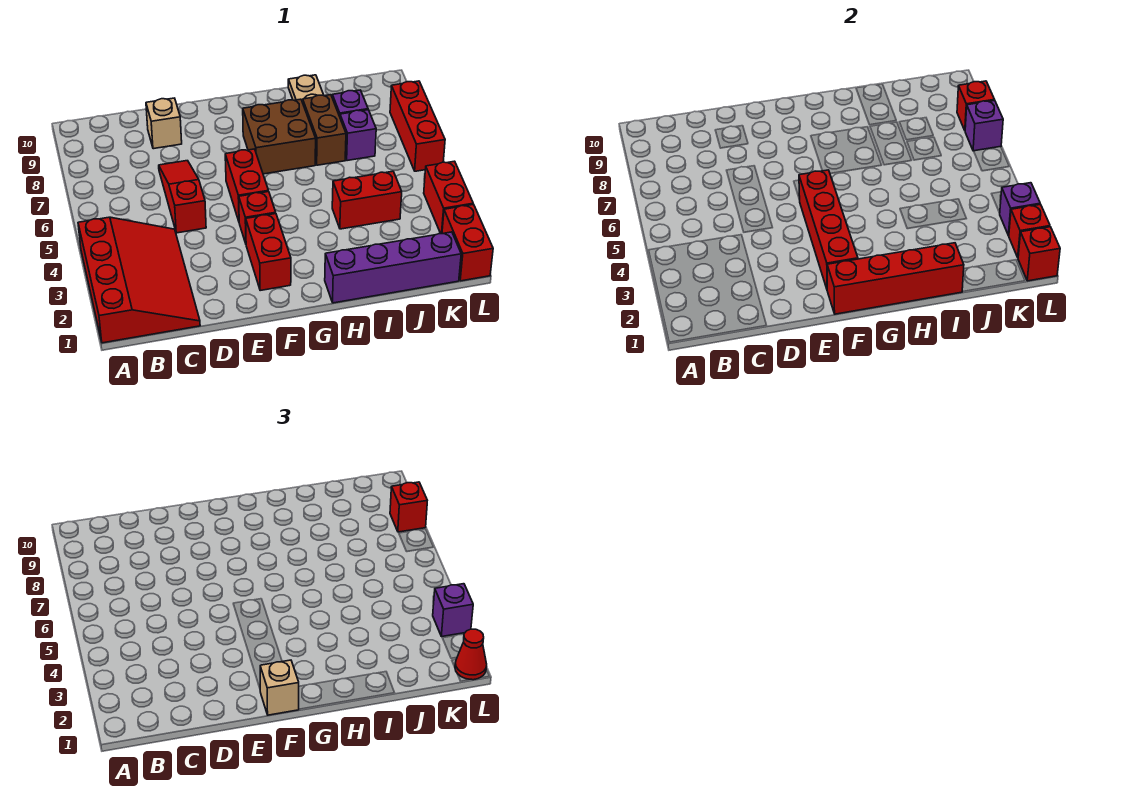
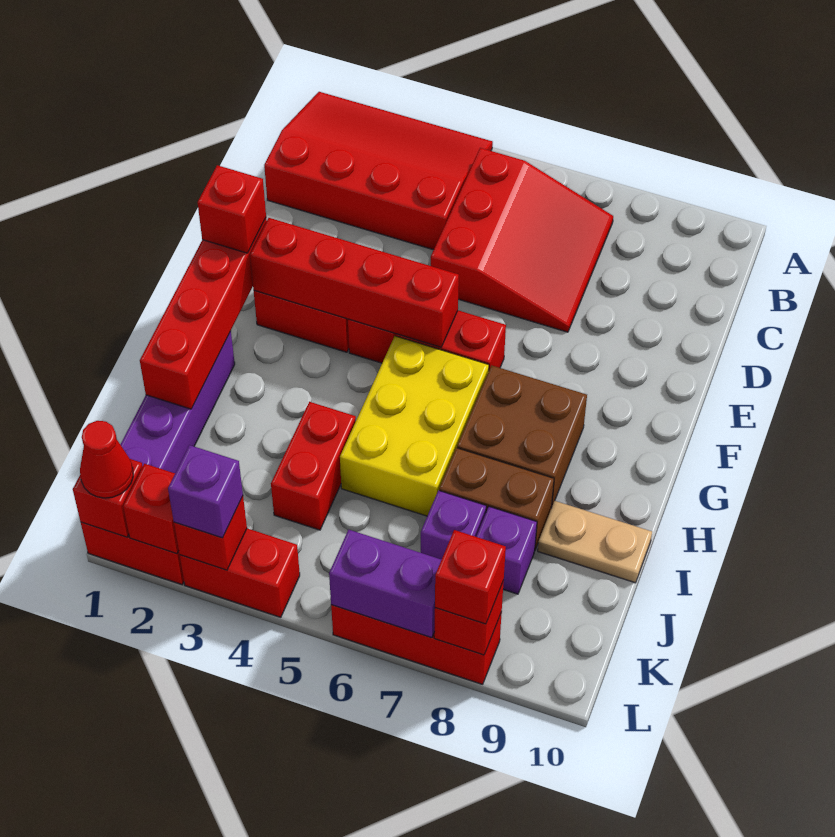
red slope A1:C4 level 1 top A -> red slope A1:C4 level 1 top C
red slope D5:D7 level 1 top 5 -> red slope B5:D7 level 1 top 5
tan brick D9 level 1 -> none
tan brick F1 level 3 -> red brick F1 level 3
none -> yellow brick G5:I6 level 1
purple brick L3 level 2 -> red brick L3 level 2
purple brick L7 level 2 -> purple brick L6:L7 level 2

